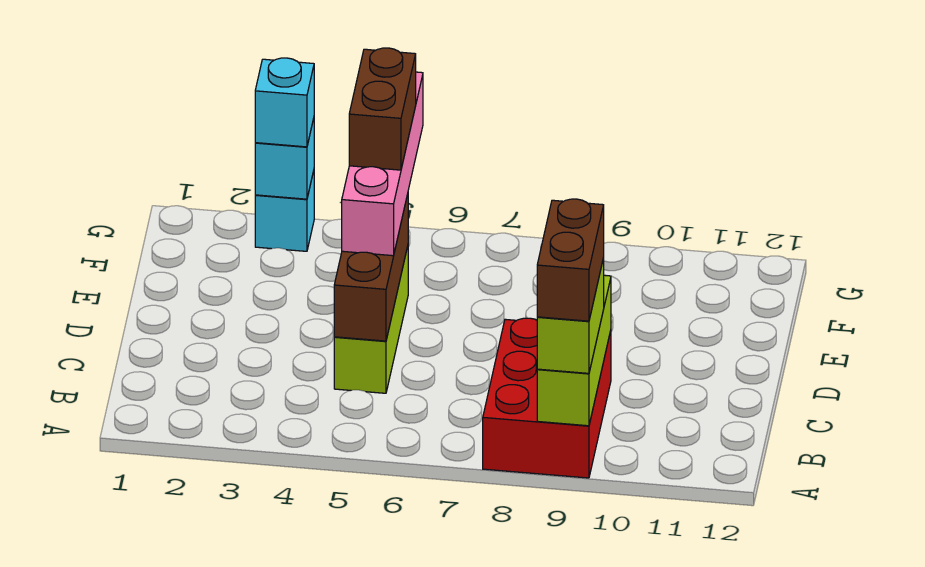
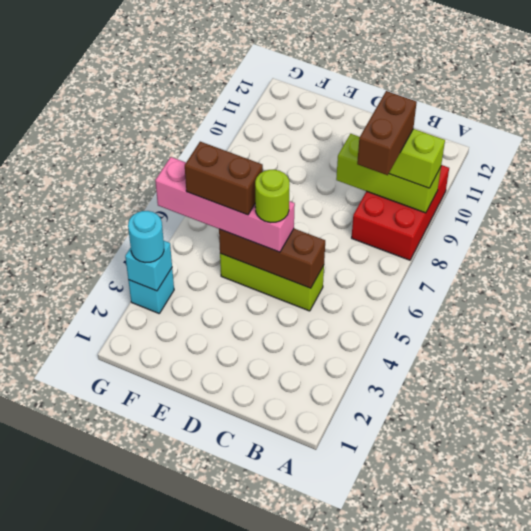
red brick A8:C9 level 1 -> red brick A8:B10 level 1
brown brick A9:B9 level 4 -> brown brick B8:B9 level 4
none -> lime round brick D5 level 4
cyan brick G3 level 3 -> cyan round brick G3 level 3

